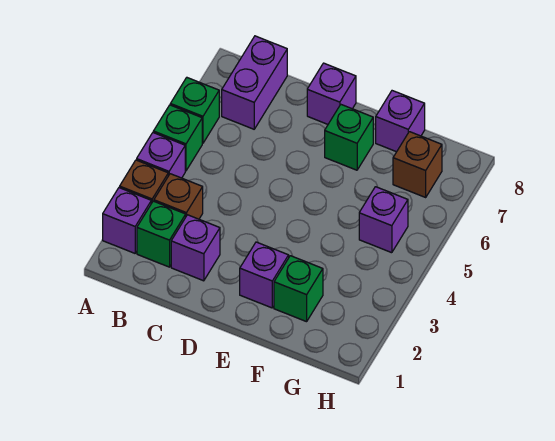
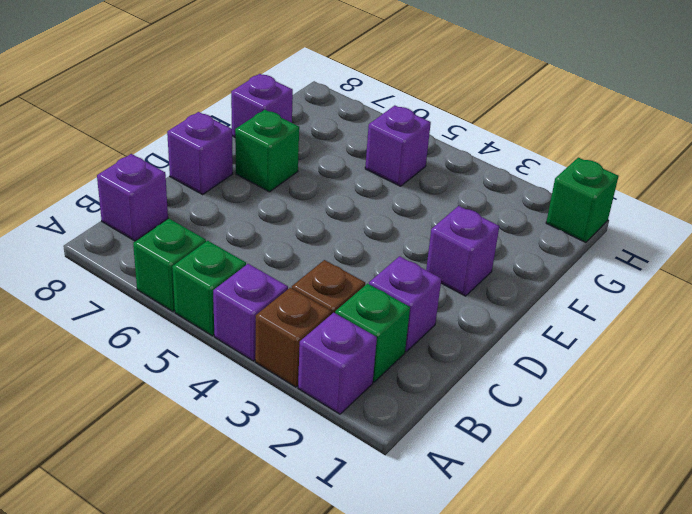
purple brick B7:B8 level 1 -> purple brick B8 level 1
green brick F2 level 1 -> green brick H1 level 1
brown brick G7 level 1 -> none

